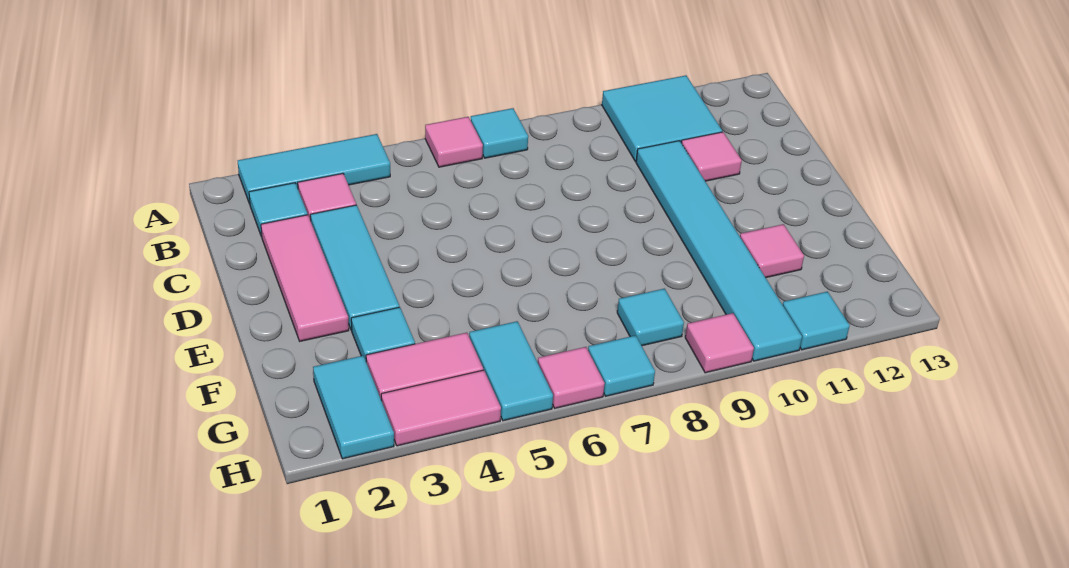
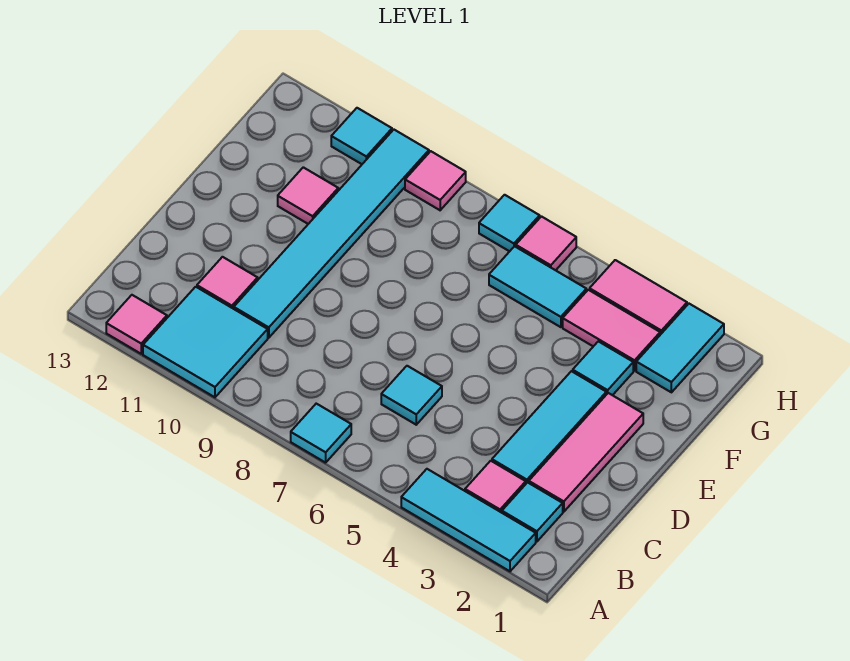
pink tile A6 level 1 -> pink tile A12 level 1
cyan tile G5:H5 level 1 -> cyan tile G5:G6 level 1
cyan tile G8 level 1 -> cyan tile C6 level 1

